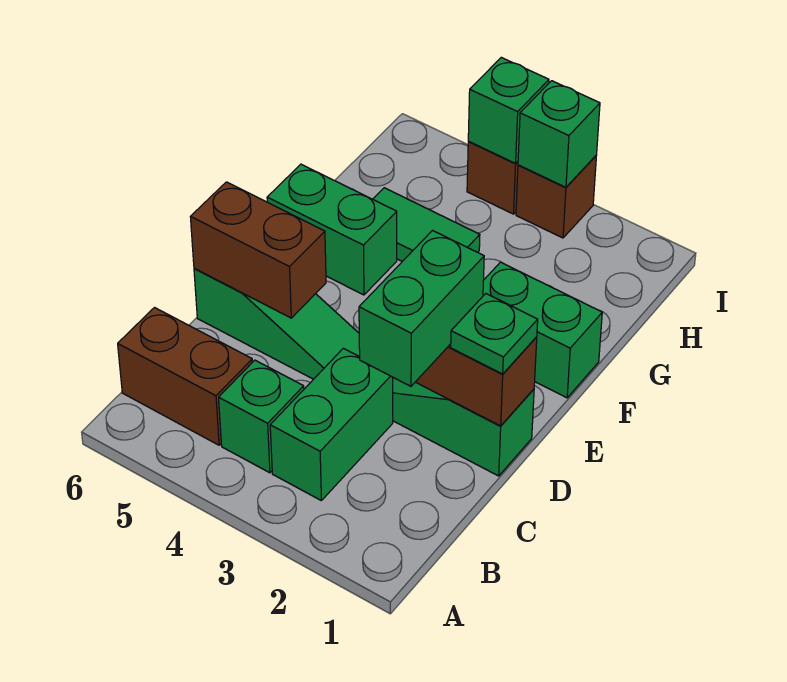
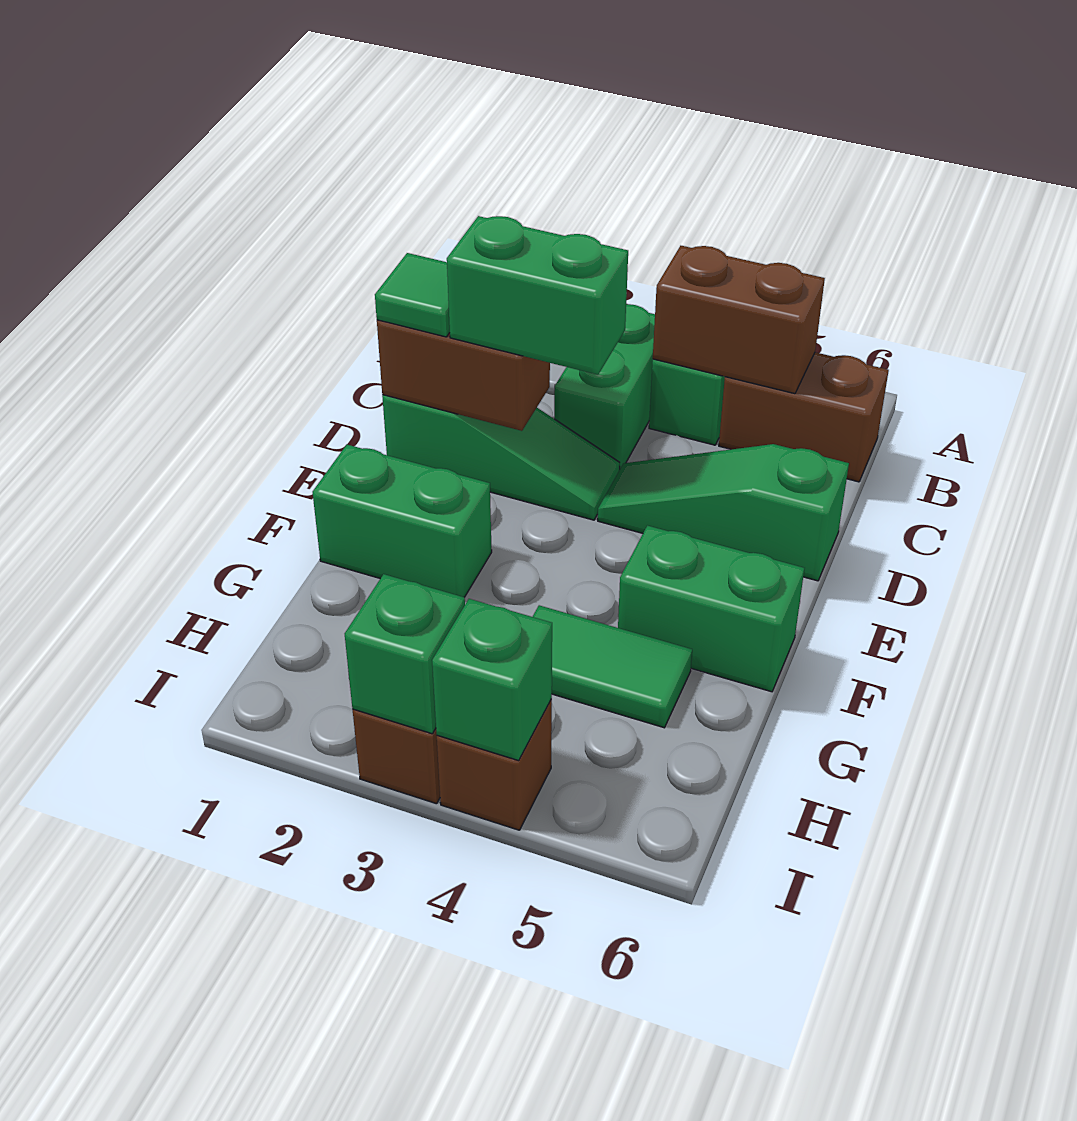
green brick C2:D2 level 3 -> green brick D2:D3 level 3
green plate D1 level 3 -> green tile D1 level 3
brown brick D5:D6 level 2 -> brown brick B4:B5 level 2

